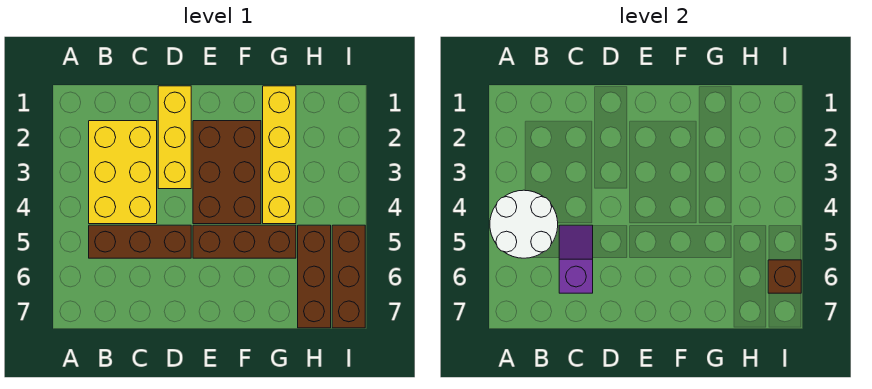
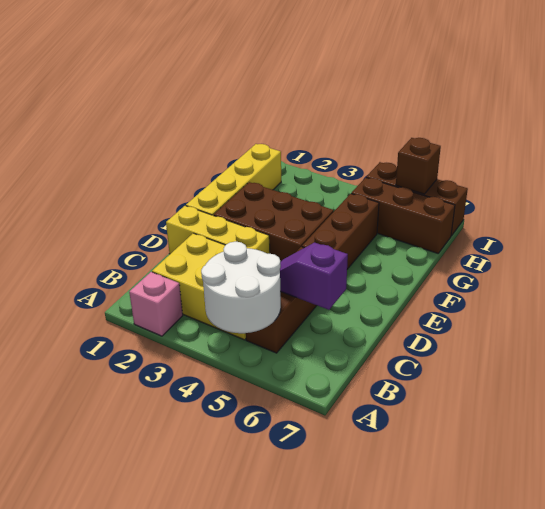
none -> pink brick A2 level 1
yellow brick G1:G4 level 1 -> yellow brick E1:H1 level 1

